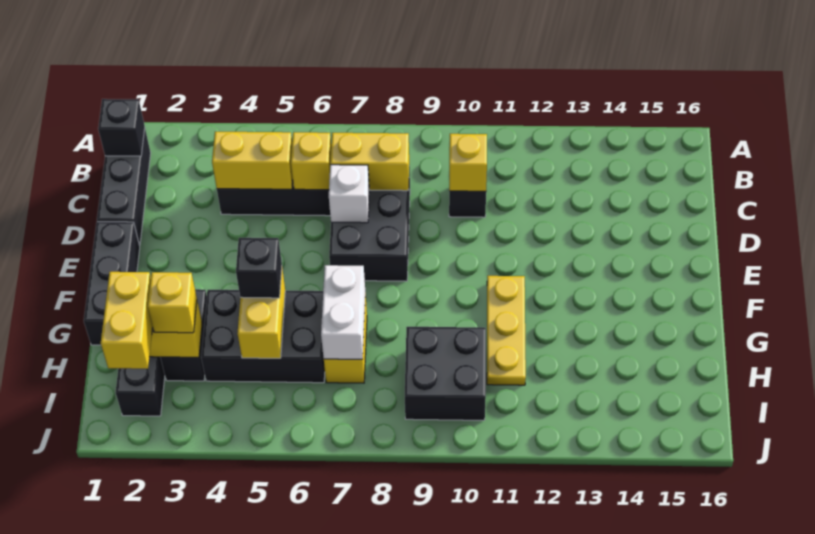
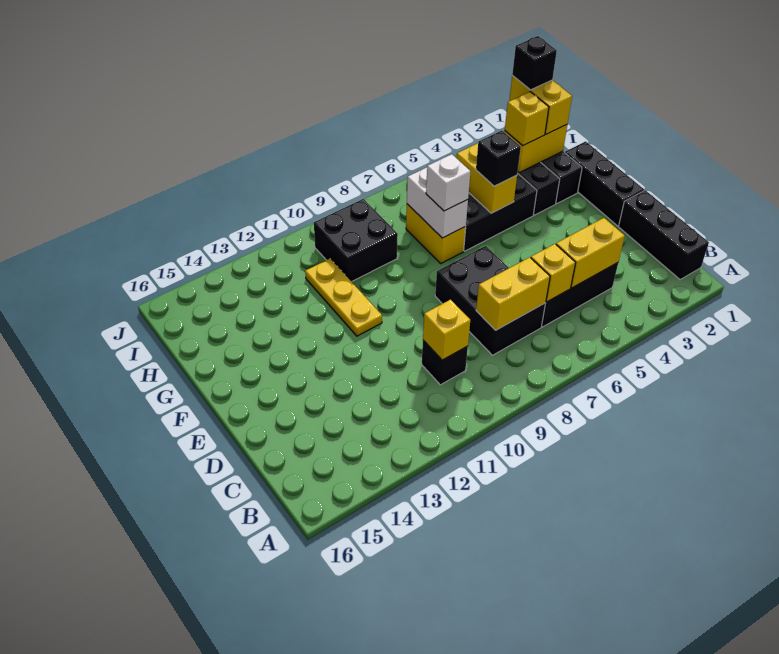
black brick B1 level 2 -> black brick I2 level 4
white brick D7 level 2 -> white brick G7 level 3

